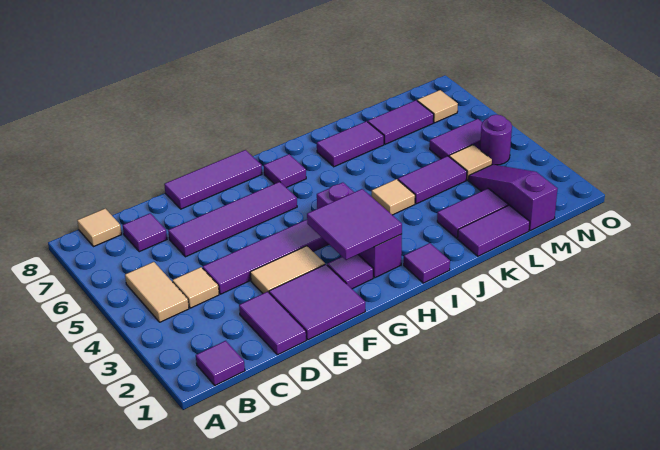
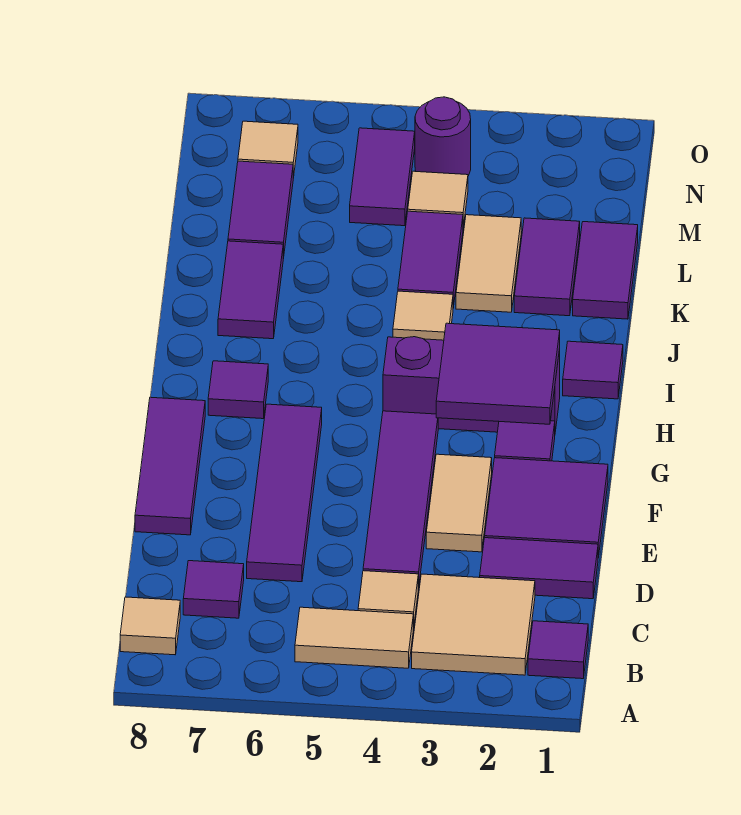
none -> tan tile B2:C3 level 1
none -> tan tile K3:L3 level 1
purple slope M1:M3 level 1 top 1 -> none

